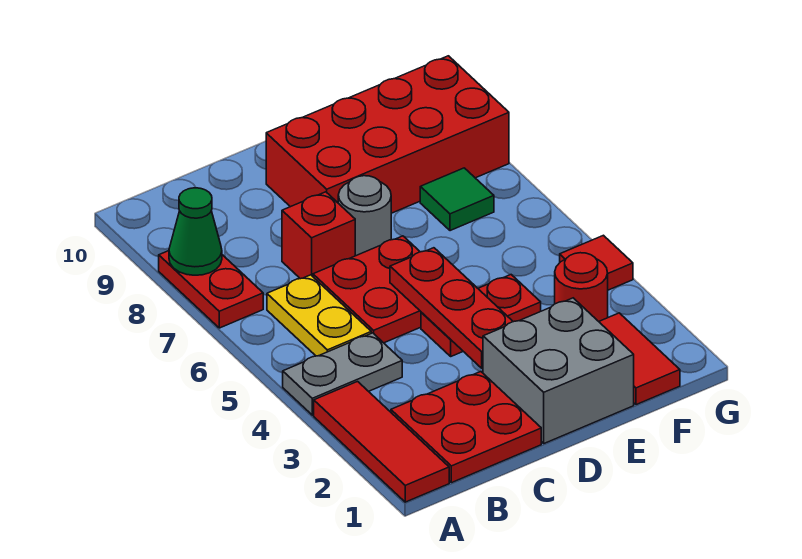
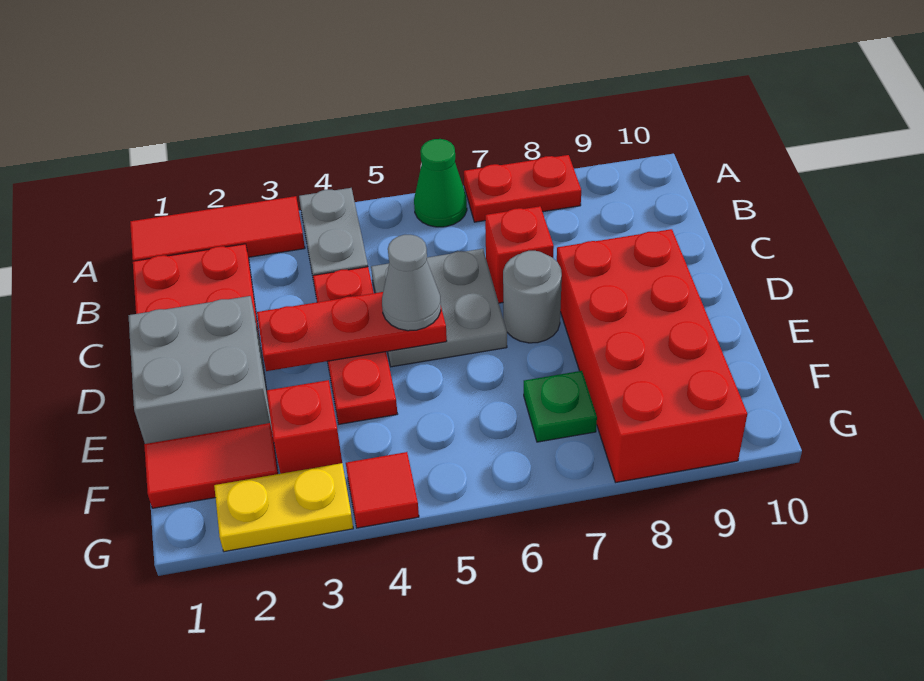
green cone A8 level 2 -> green cone A6 level 1
yellow plate B5:B6 level 1 -> yellow plate G2:G3 level 1
red plate C5:D6 level 1 -> grey plate C5:D6 level 1
red plate D4:E4 level 1 -> red plate C4:E4 level 1
none -> grey cone D5 level 3
red round brick F3 level 1 -> red brick F3 level 1
green tile F7 level 1 -> green plate F7 level 1

